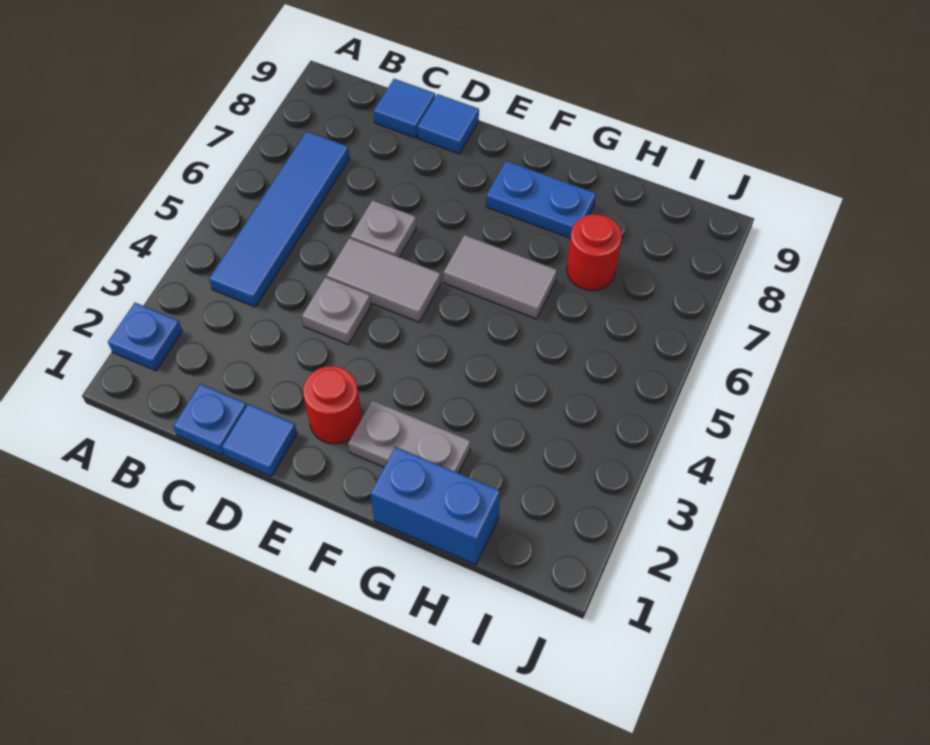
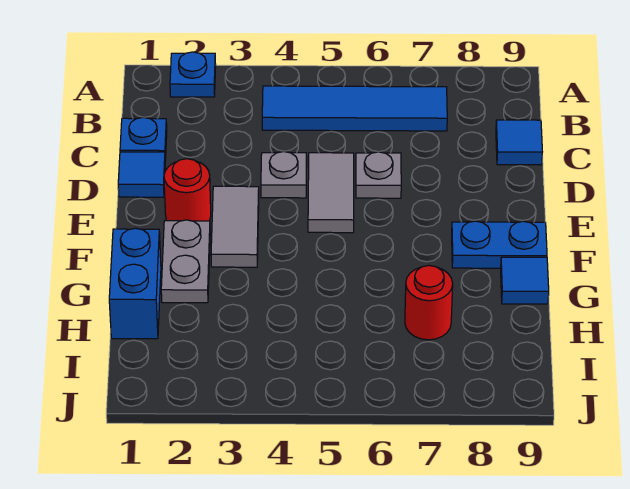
blue tile D9 level 1 -> blue tile G9 level 1
grey tile F6:G6 level 1 -> grey tile E3:F3 level 1
blue plate F8:G8 level 1 -> blue plate F8:F9 level 1

